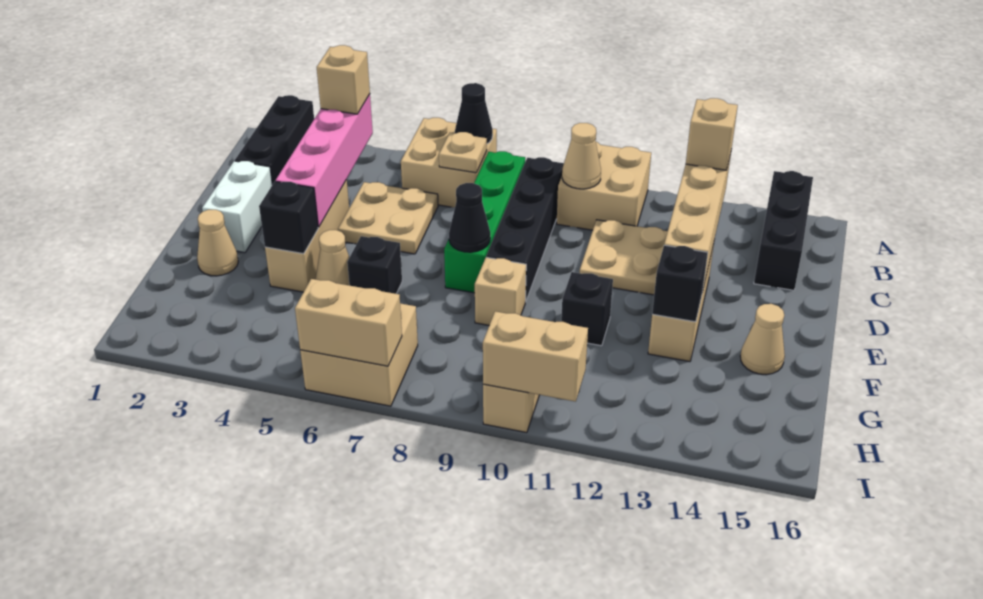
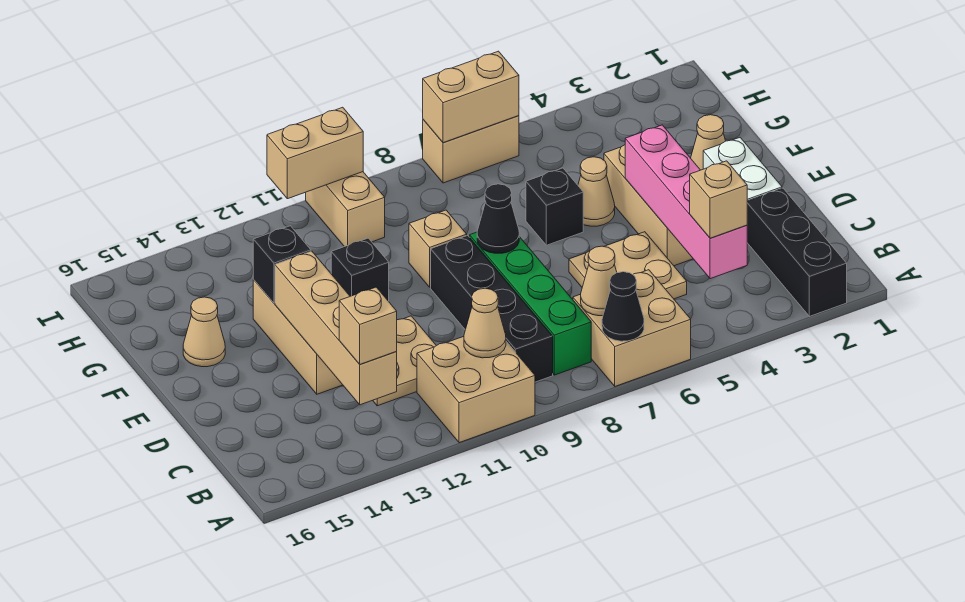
black brick A15:C15 level 1 -> none
tan plate B7 level 2 -> tan cone B7 level 2
black brick F4 level 2 -> none
tan brick H6:I7 level 1 -> tan brick I6:I7 level 1

